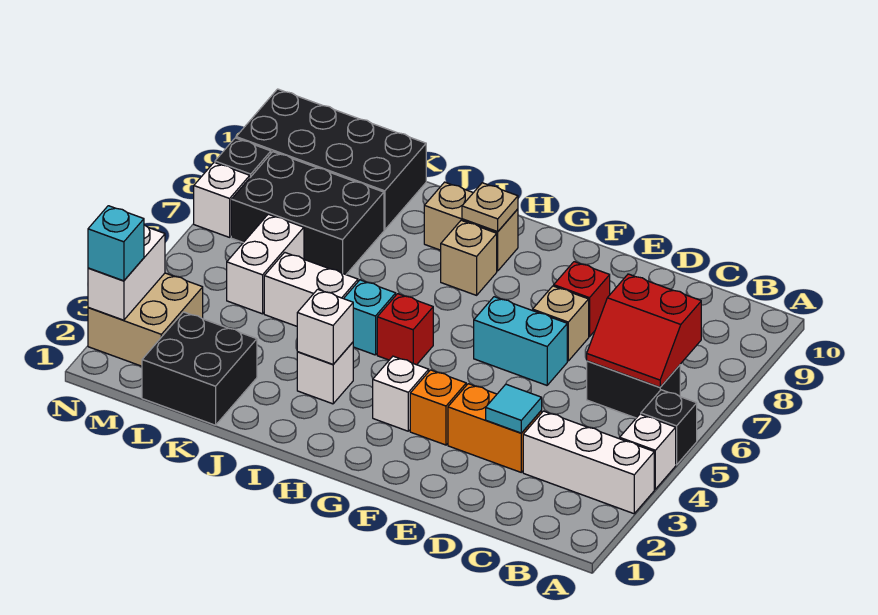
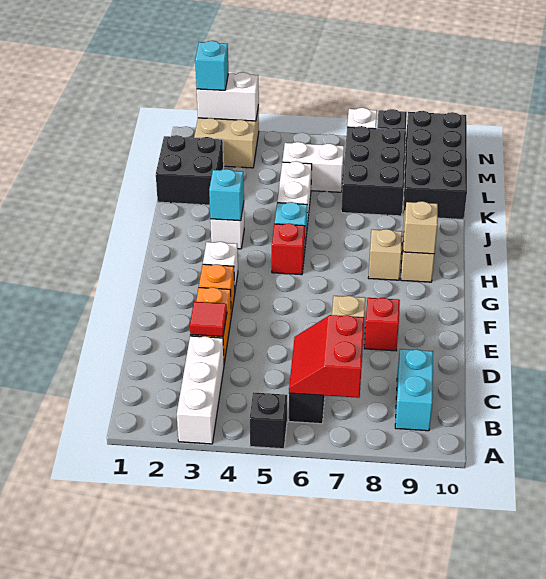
white brick A4 level 1 -> none
cyan tile D3 level 2 -> red tile D3 level 2
cyan brick E6:F6 level 1 -> cyan brick B9:C9 level 1
tan plate H9 level 2 -> tan brick H9 level 2
white brick I3 level 2 -> cyan brick I3 level 2

